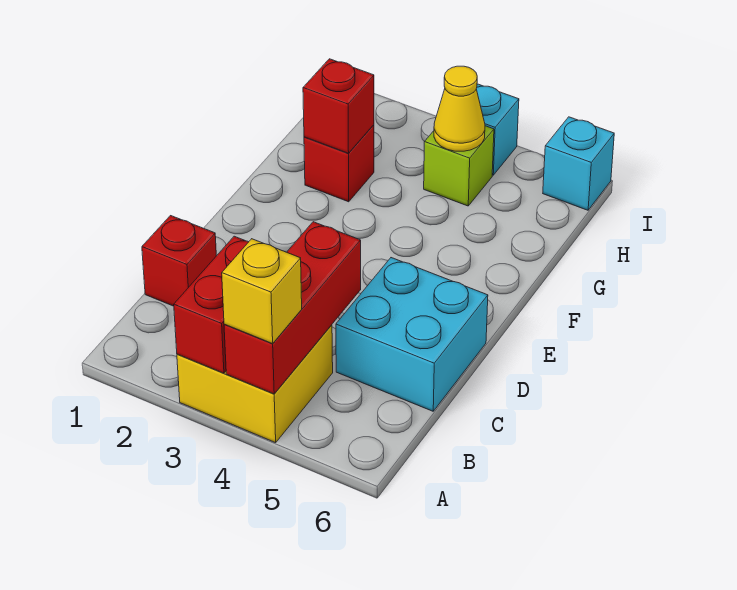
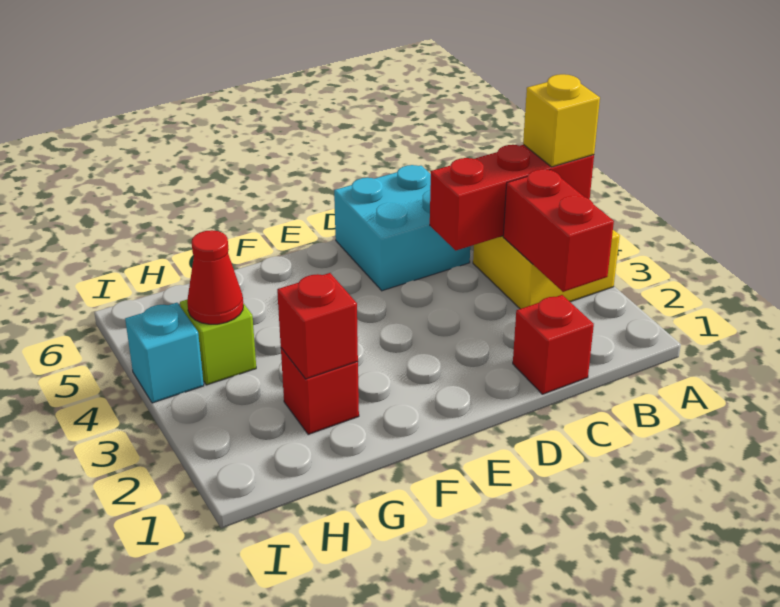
red brick A3:B3 level 2 -> red brick B2:B3 level 2
yellow cone H4 level 2 -> red cone H4 level 2
cyan brick I6 level 1 -> none

